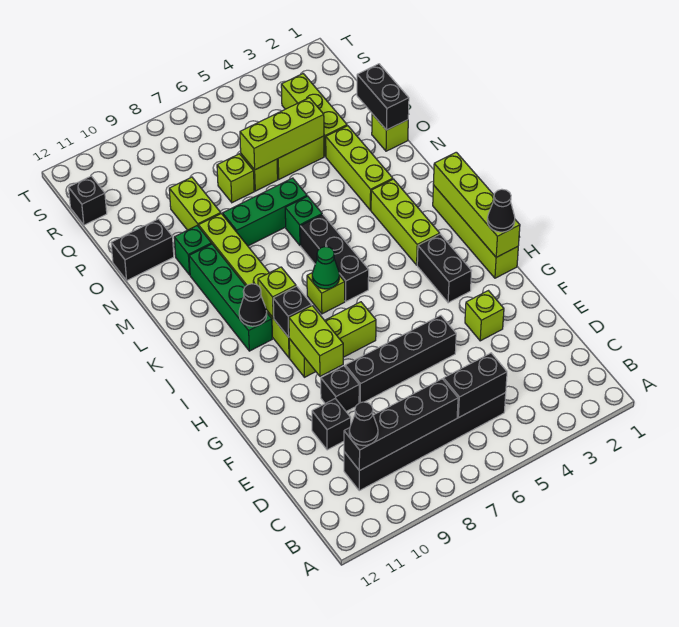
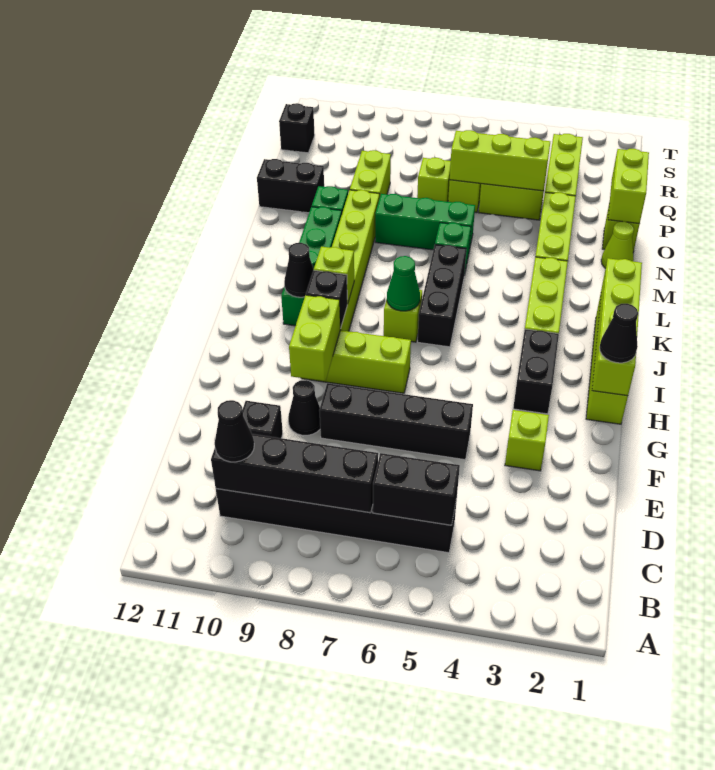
black brick F9 level 1 -> black cone F9 level 1
none -> lime cone N1 level 1
black brick O1:P1 level 2 -> lime brick O1:P1 level 2

